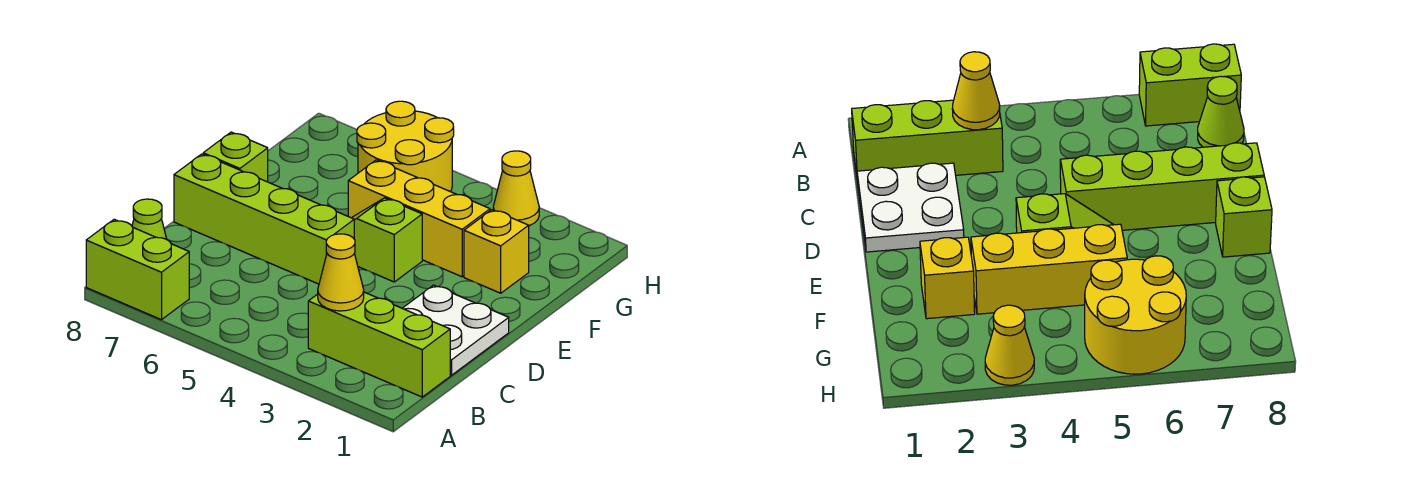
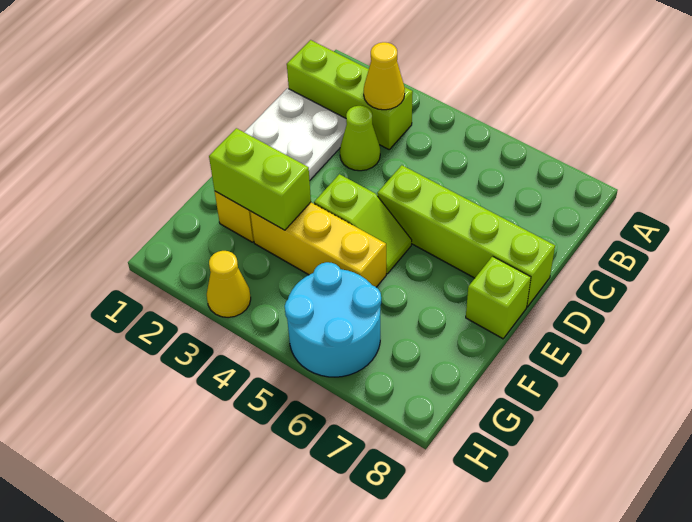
lime brick A7:A8 level 1 -> lime brick F2:F3 level 2
lime cone B8 level 1 -> lime cone C3 level 1
yellow round brick G5:H6 level 1 -> cyan round brick G5:H6 level 1

